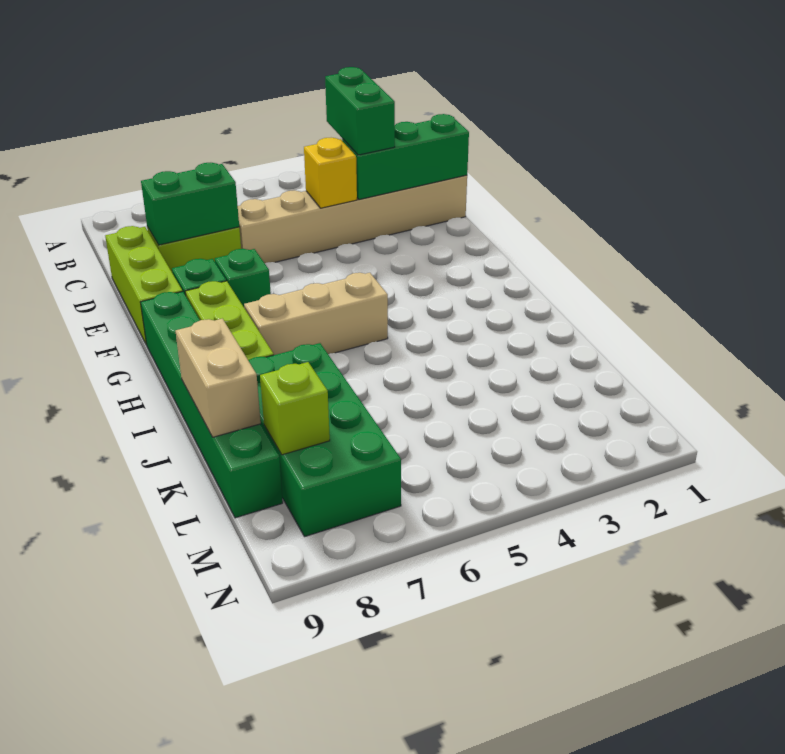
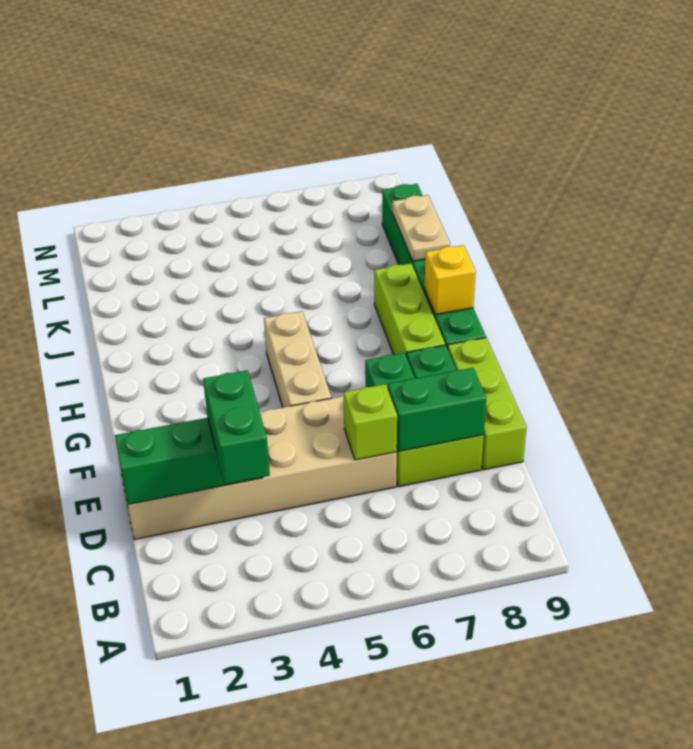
tan brick D1:D6 level 1 -> tan brick D1:E6 level 1
yellow brick D4 level 2 -> yellow brick H9 level 2
tan brick H5:H7 level 1 -> tan brick F5:H5 level 1
green brick J7:M8 level 1 -> none
tan brick J9:K9 level 2 -> tan plate J9:K9 level 2
lime brick L8 level 2 -> lime brick D6 level 2

